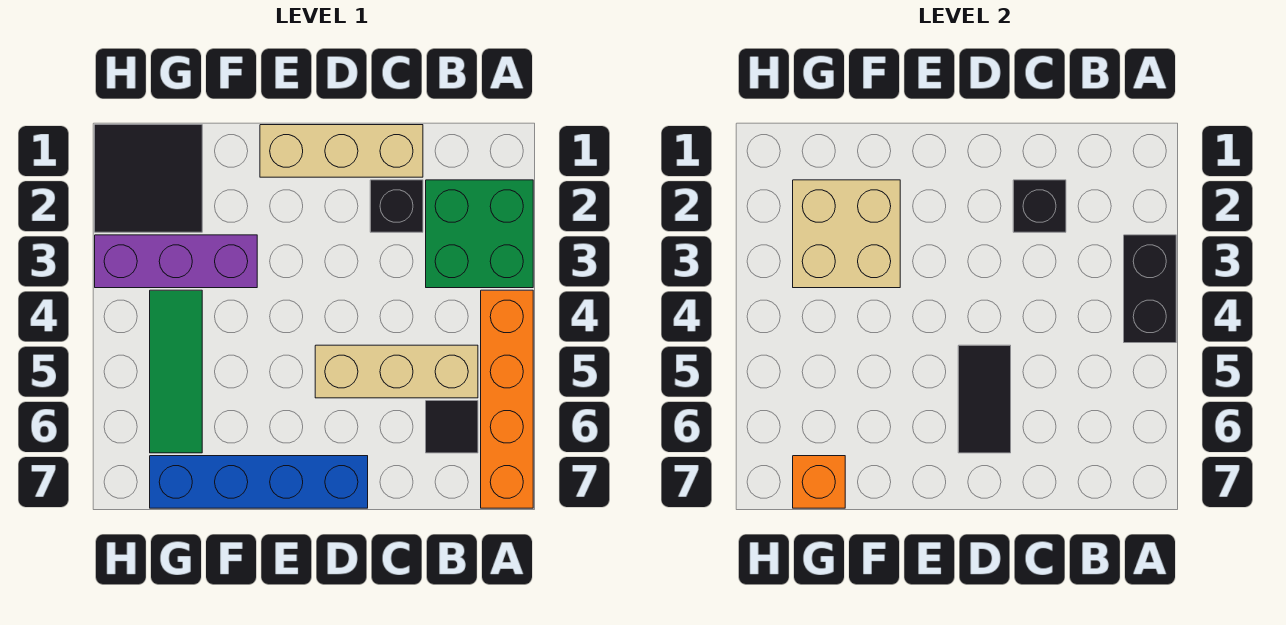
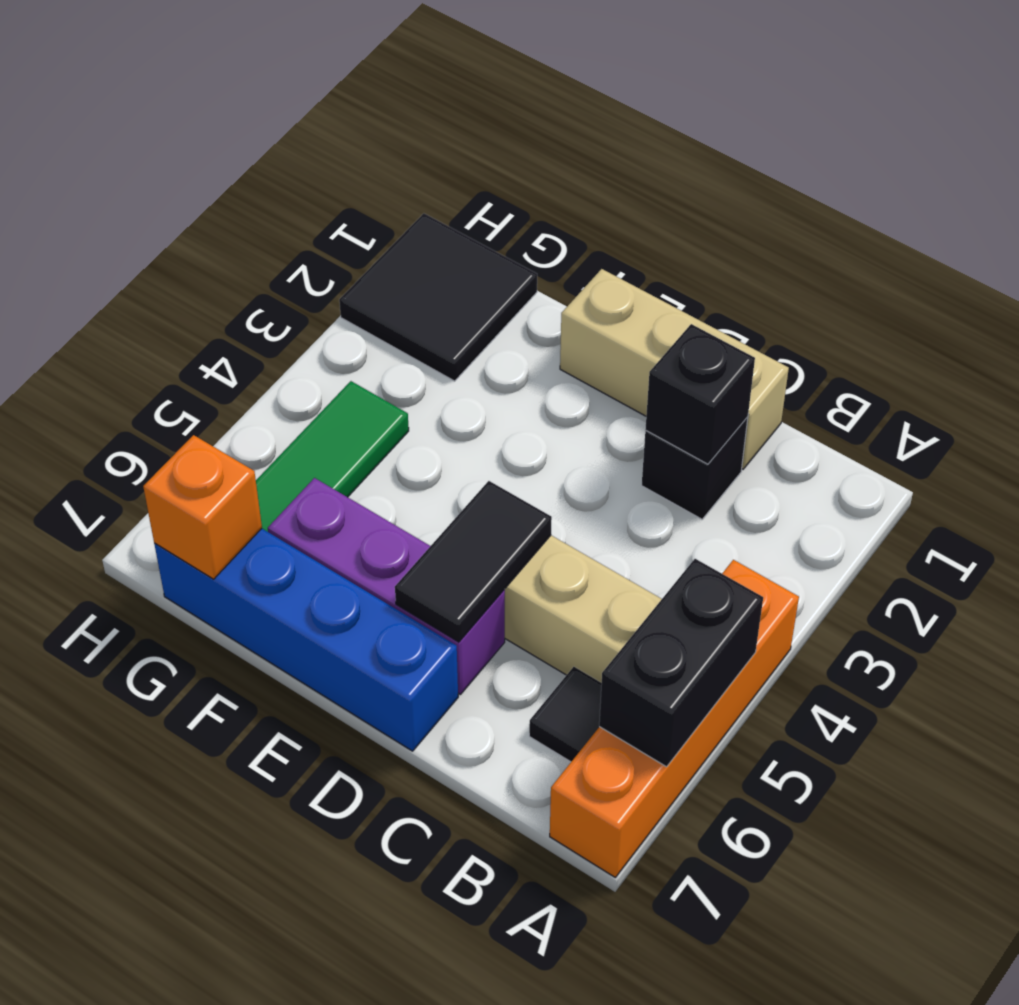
green brick A2:B3 level 1 -> none
black brick A3:A4 level 2 -> black brick A5:A6 level 2
tan brick F2:G3 level 2 -> none
purple brick F3:H3 level 1 -> purple brick D6:F6 level 1

